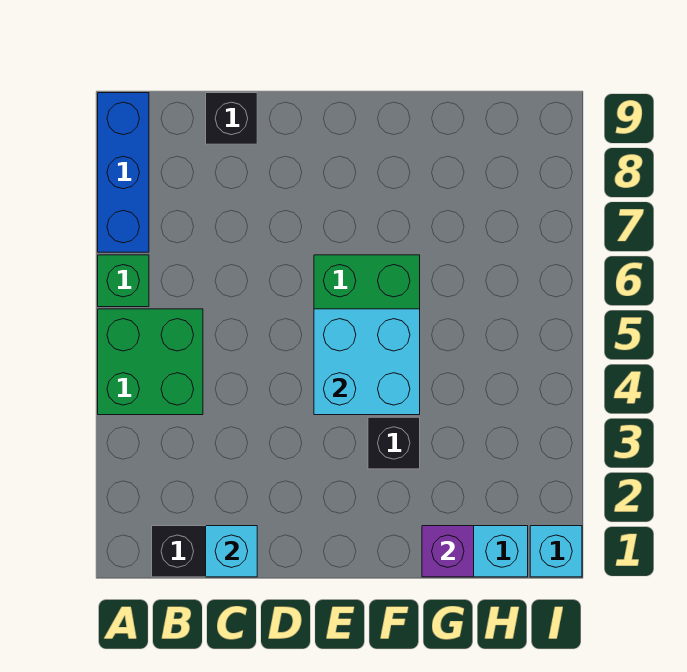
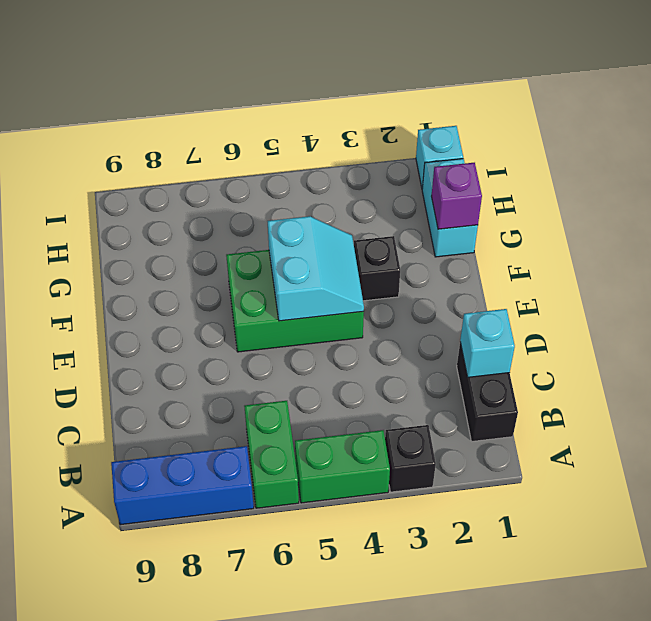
green brick A4:B5 level 1 -> green brick A4:A5 level 1
green brick A6 level 1 -> green brick A6:B6 level 1
black brick C9 level 1 -> black brick A3 level 1
cyan brick E4:F5 level 2 -> cyan slope E4:F5 level 2 top 5

